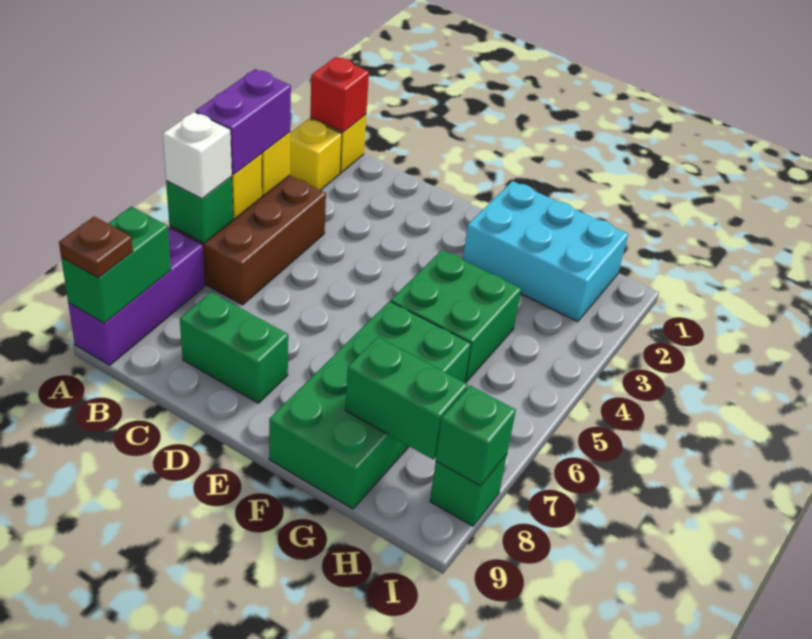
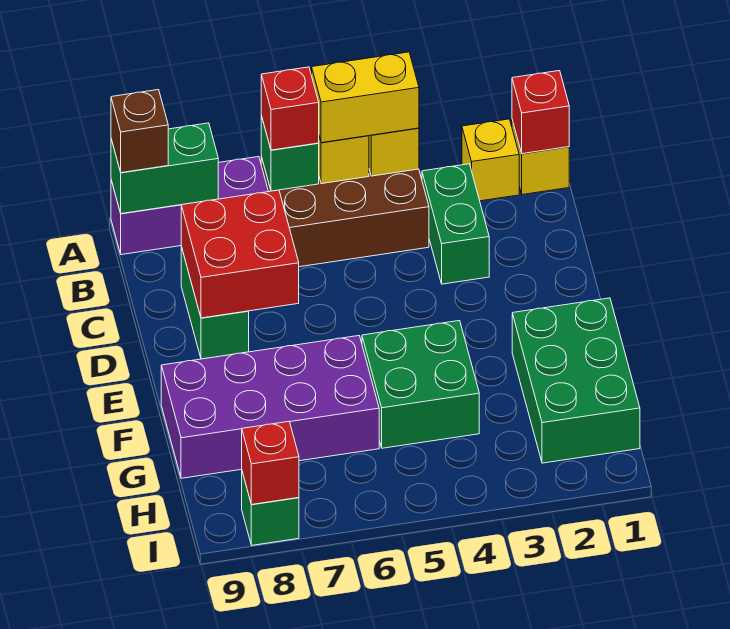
purple brick A4:A5 level 3 -> yellow brick A4:A5 level 3
white brick A6 level 3 -> red brick A6 level 3
brown plate A9 level 3 -> brown brick A9 level 3
none -> red brick C7:D8 level 2
cyan brick F1:H2 level 1 -> green brick F1:H2 level 1
green brick F6:G9 level 1 -> purple brick F6:G9 level 1
green brick G8:H8 level 2 -> green brick B3:C3 level 1
green brick I8 level 2 -> red brick I8 level 2

